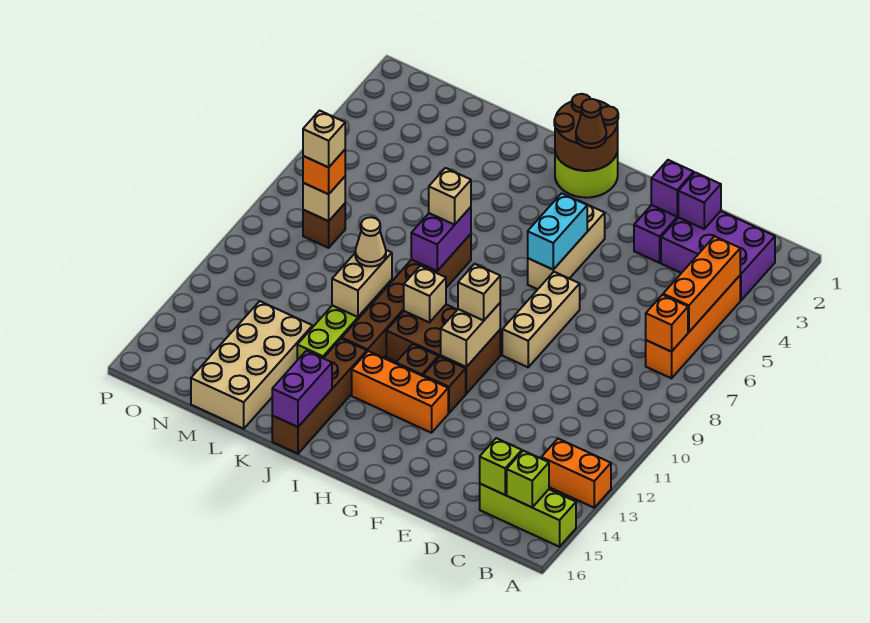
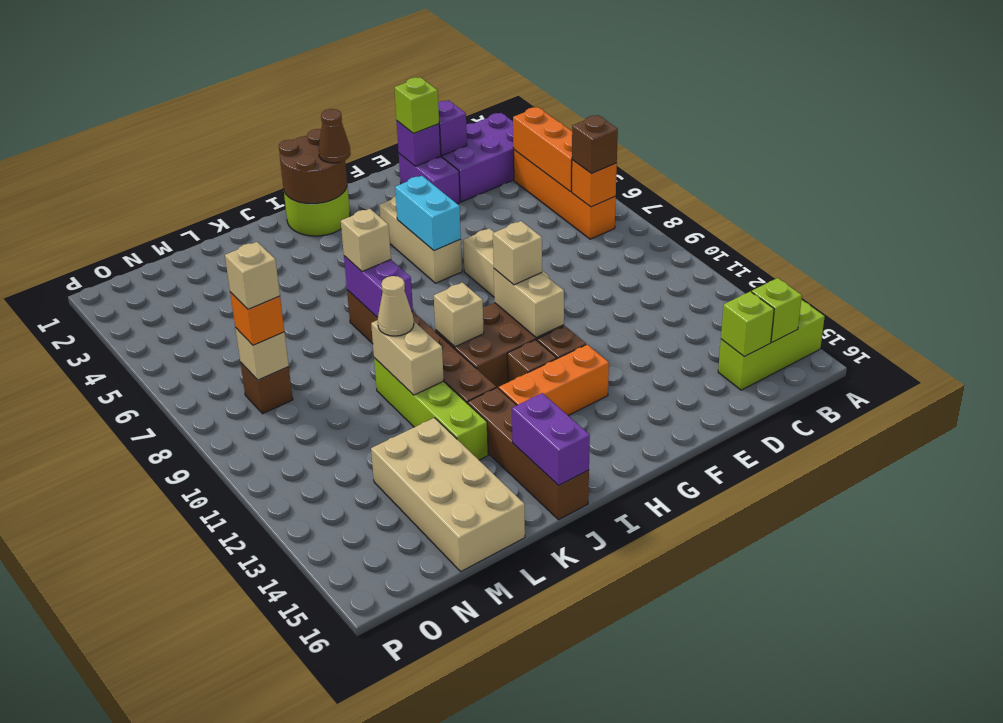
orange brick A13:B13 level 1 -> none
none -> brown brick B7 level 3
none -> lime brick E2 level 3

